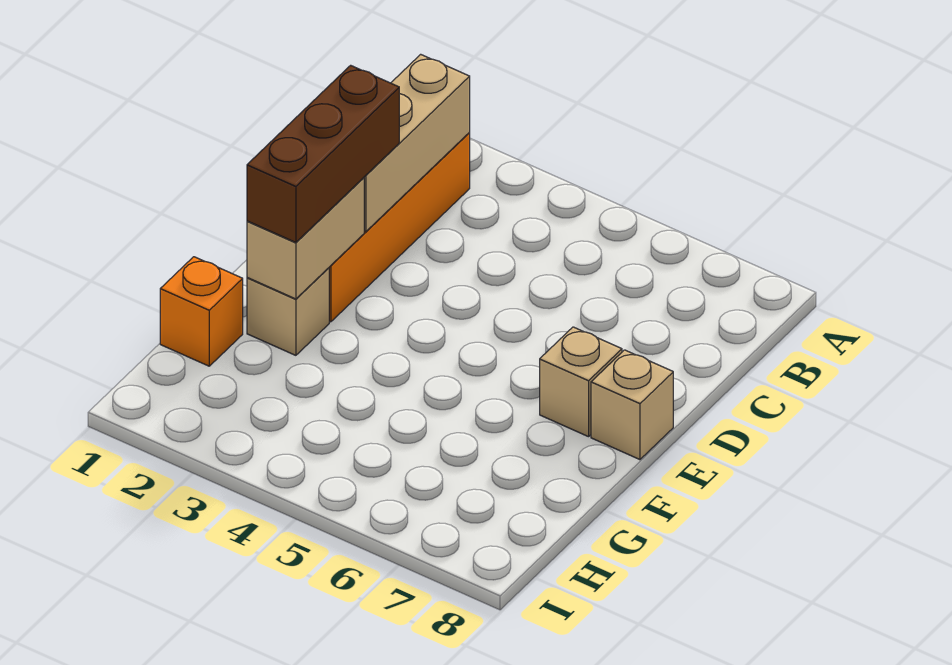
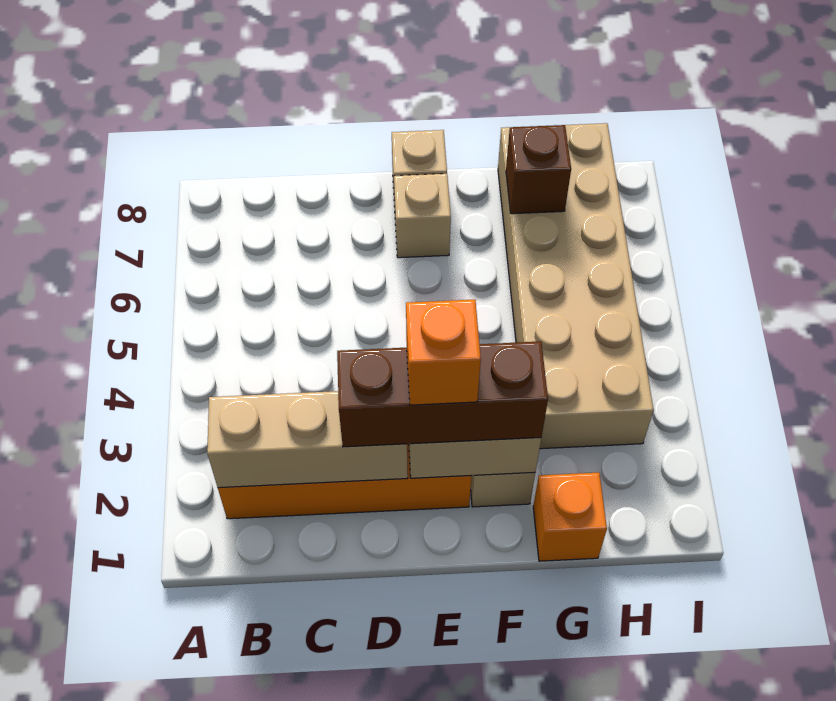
none -> orange brick E2 level 4
none -> tan brick G3:H8 level 1
none -> brown brick G7 level 2

